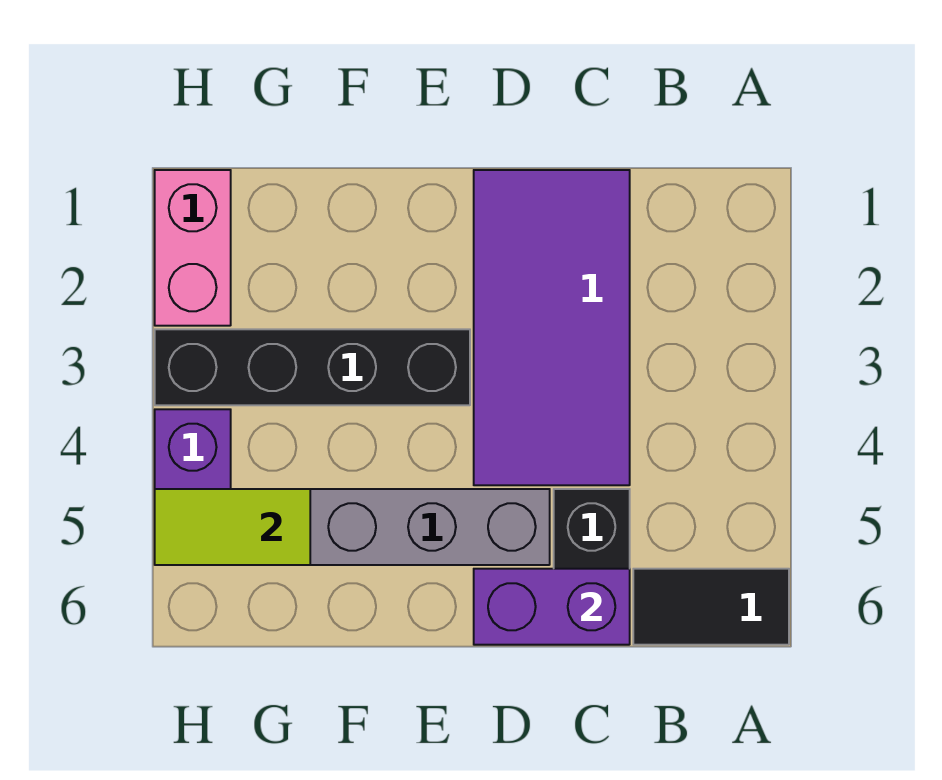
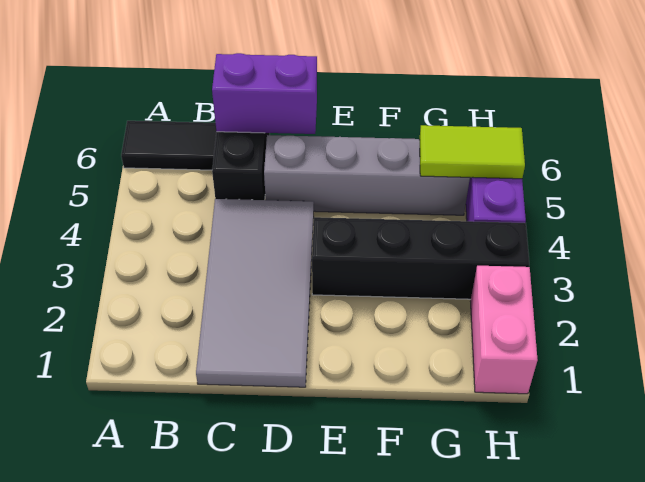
purple tile C1:D4 level 1 -> grey tile C1:D4 level 1

